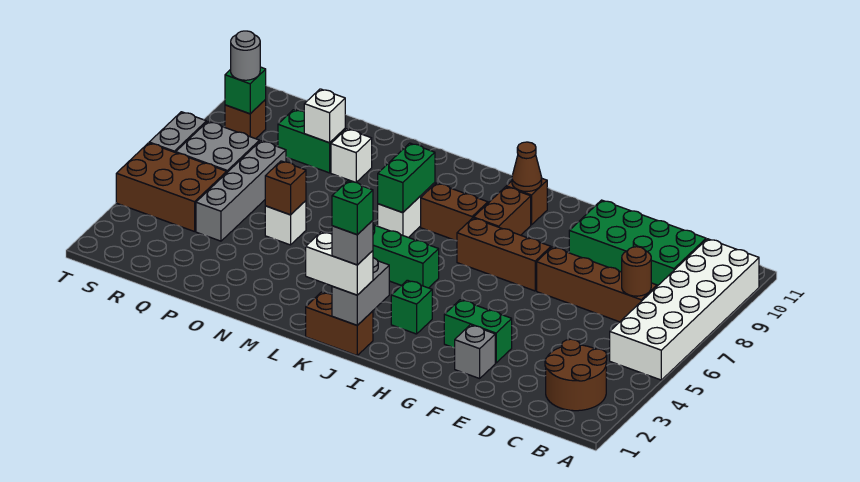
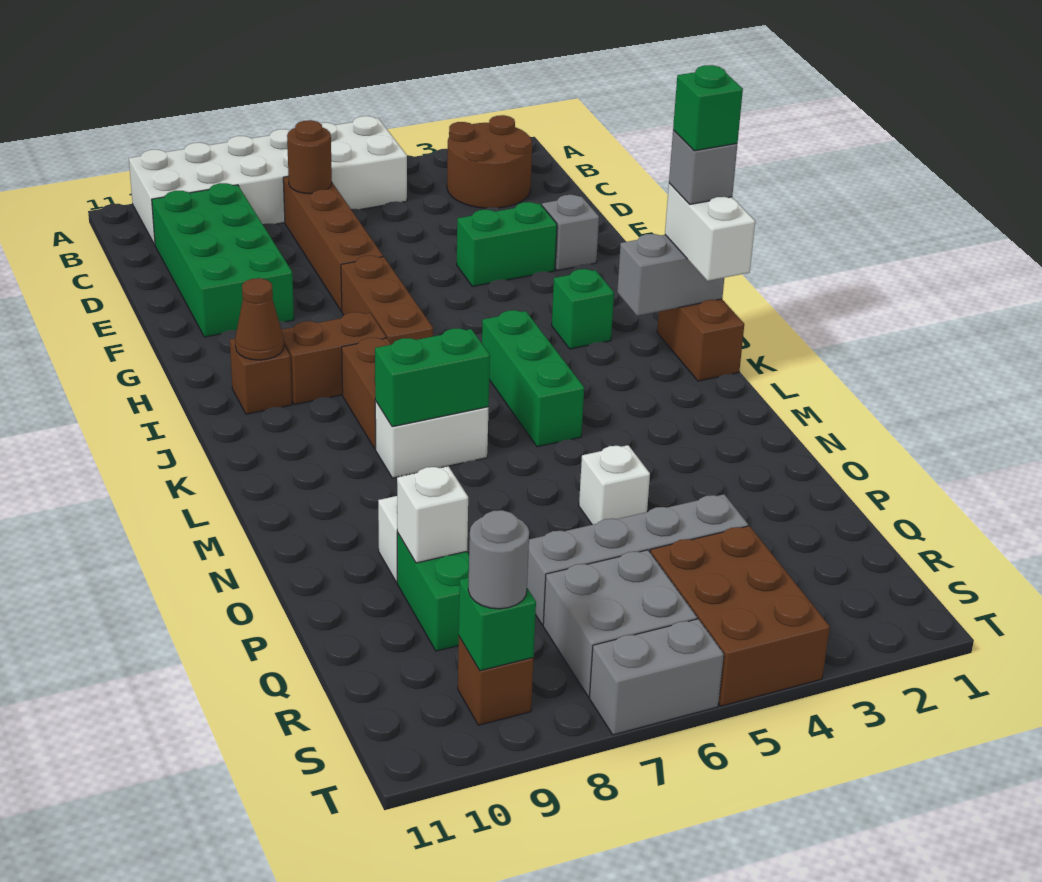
green brick F3:G3 level 1 -> green brick F3:F4 level 1
brown brick O5 level 2 -> none

